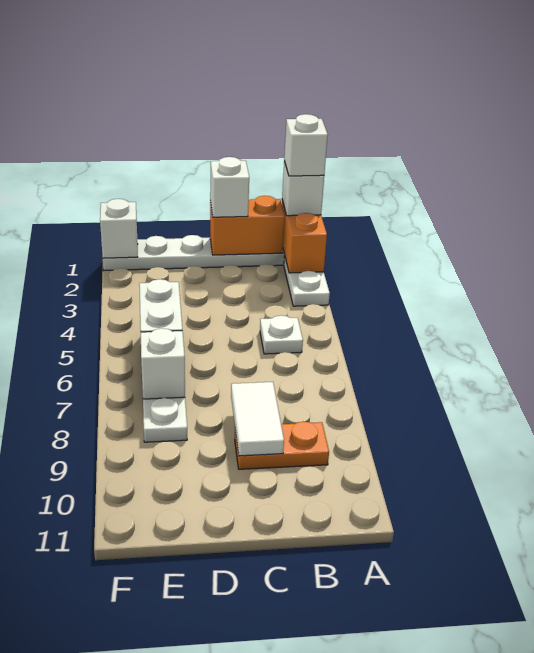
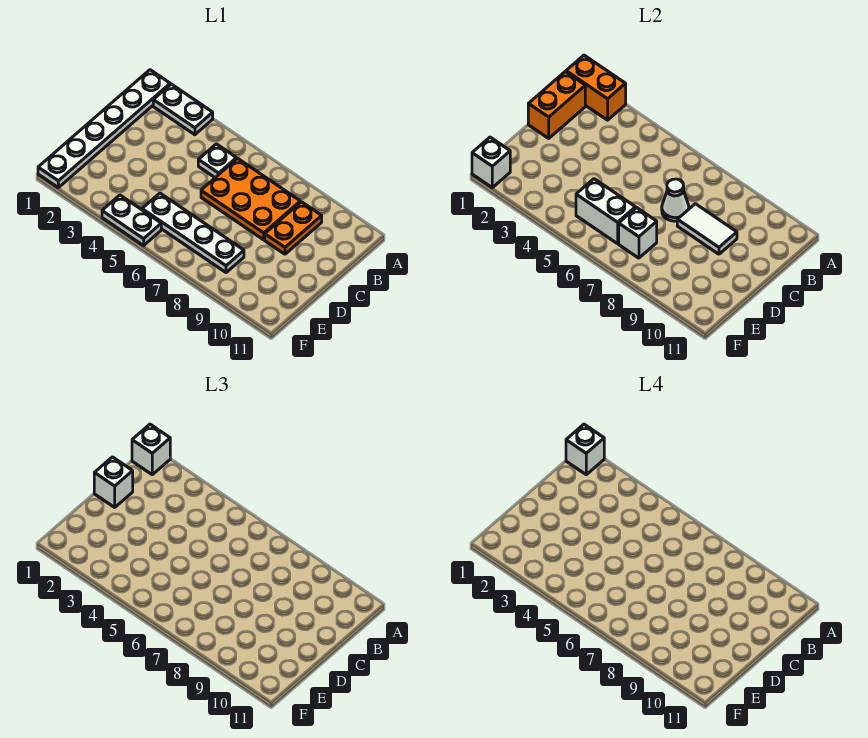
none -> orange plate B6:C8 level 1
none -> white cone C7 level 2
none -> white plate F4:F5 level 1

